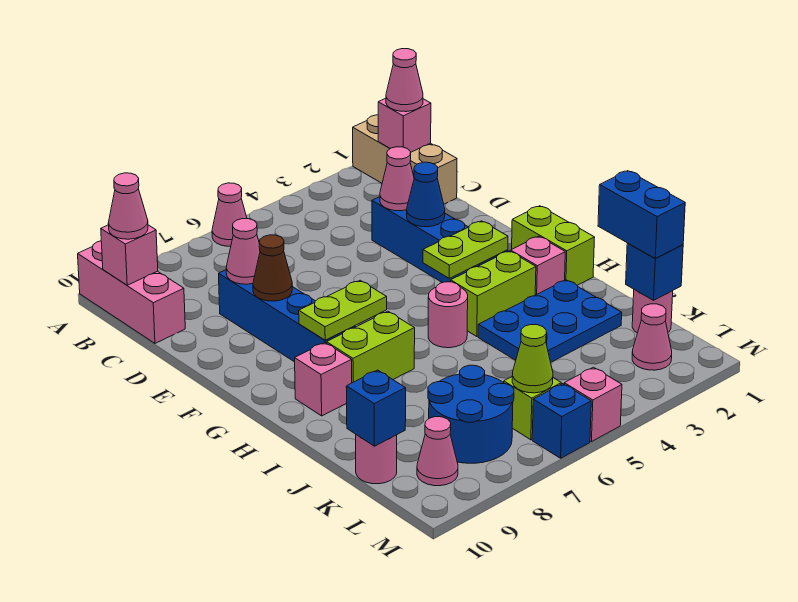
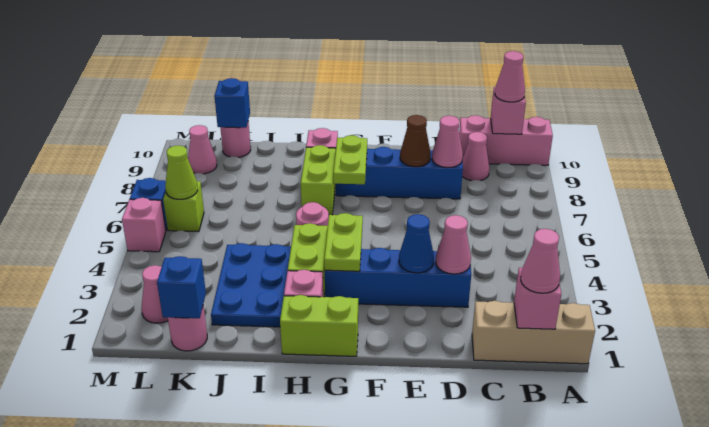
pink cone A6 level 1 -> pink cone C9 level 1
blue brick J1:K1 level 3 -> none
blue round brick K7:L8 level 1 -> none

